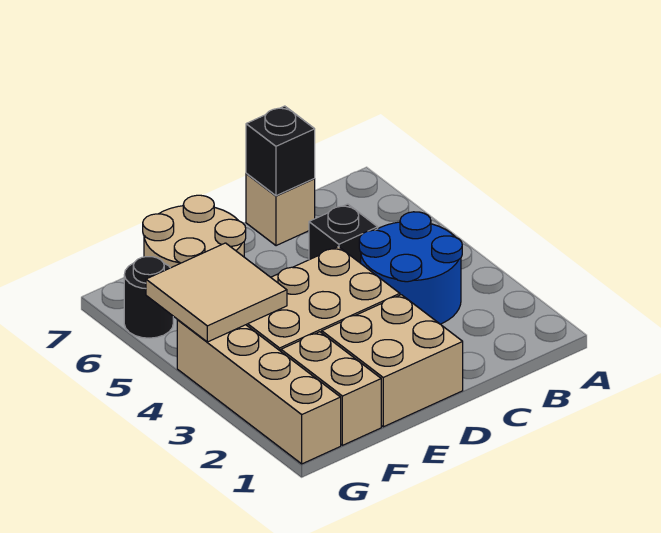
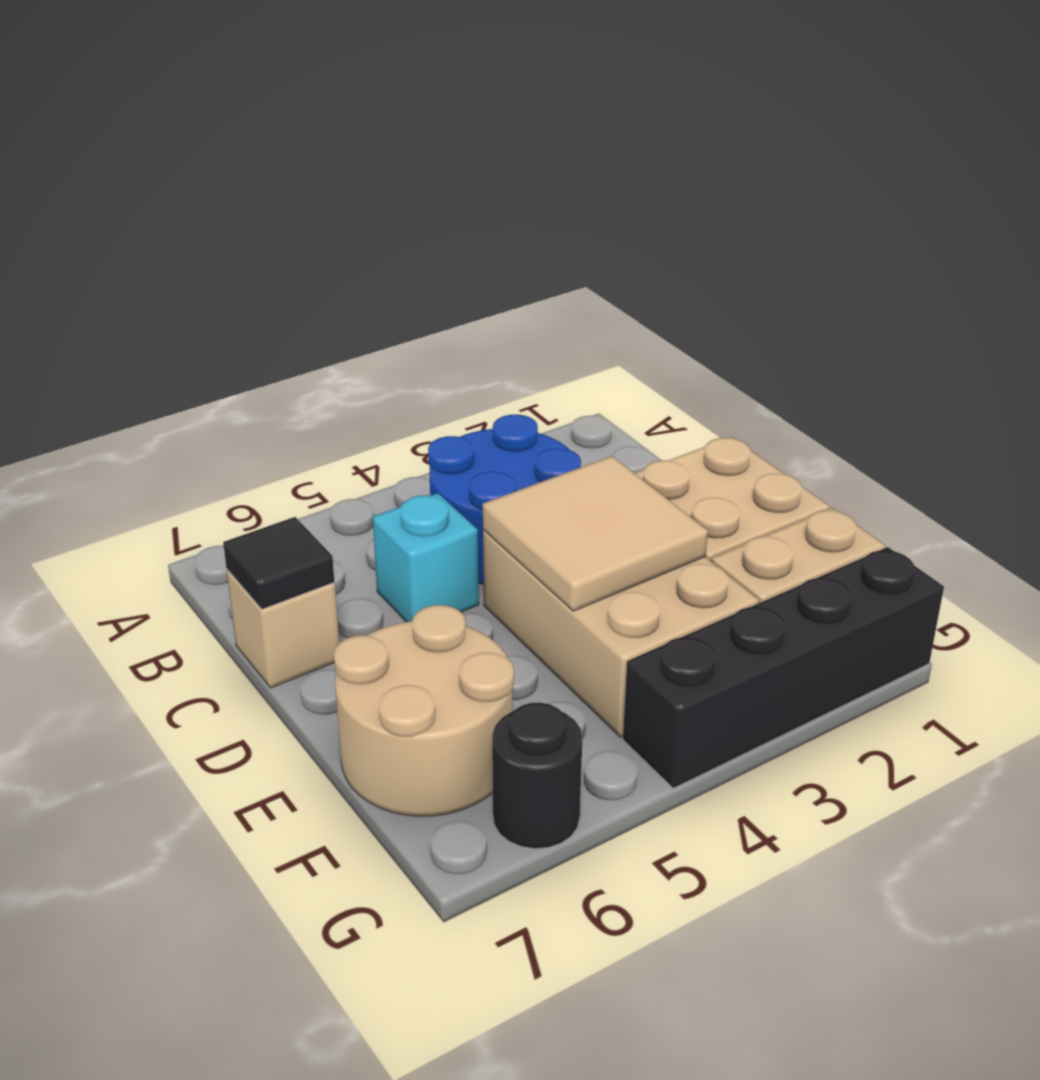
black brick C5 level 1 -> cyan brick C5 level 1
black brick C7 level 2 -> black tile C7 level 2
tan tile F4:G5 level 2 -> tan tile D3:E4 level 2
tan brick G1:G4 level 1 -> black brick G1:G4 level 1

